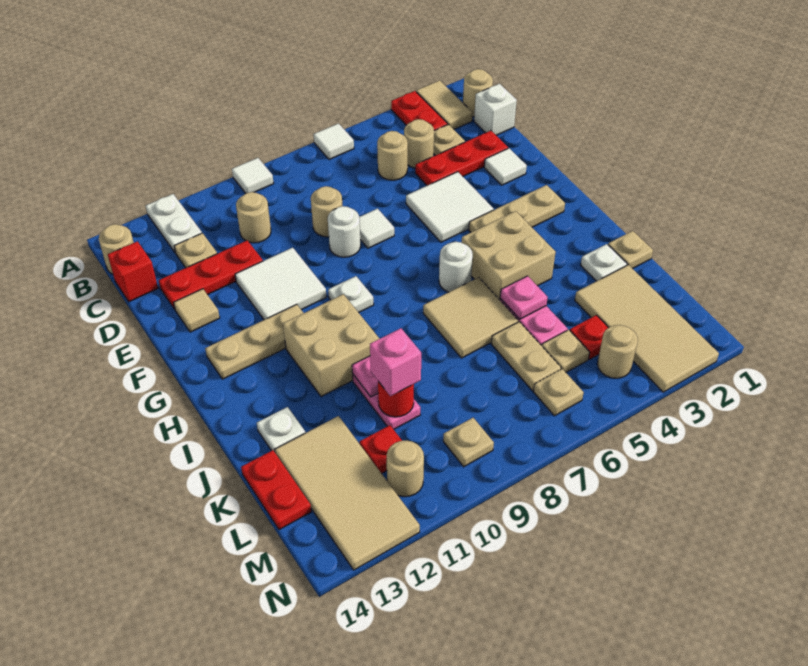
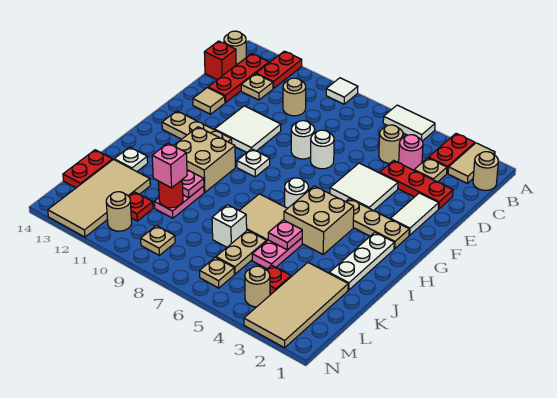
white tile A6 level 1 -> white tile A5:A6 level 1
white plate A12:B12 level 1 -> red plate A12:B12 level 1
white brick C1 level 1 -> white brick K7 level 1
tan round brick C4 level 1 -> pink round brick C4 level 1
tan round brick D8 level 1 -> none
red plate D11:D13 level 1 -> red plate B13:D13 level 1
white tile E2 level 1 -> white tile E2:F2 level 1
white tile E7 level 1 -> white round brick E7 level 1
tan plate J1 level 1 -> none
white plate J2 level 1 -> white plate H2:J2 level 1
tan plate L5 level 1 -> none

